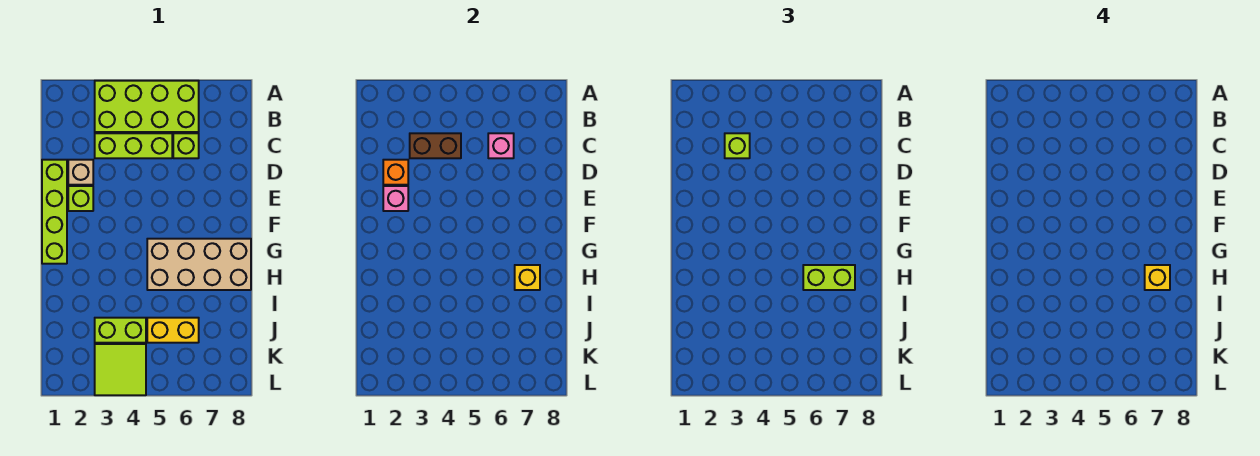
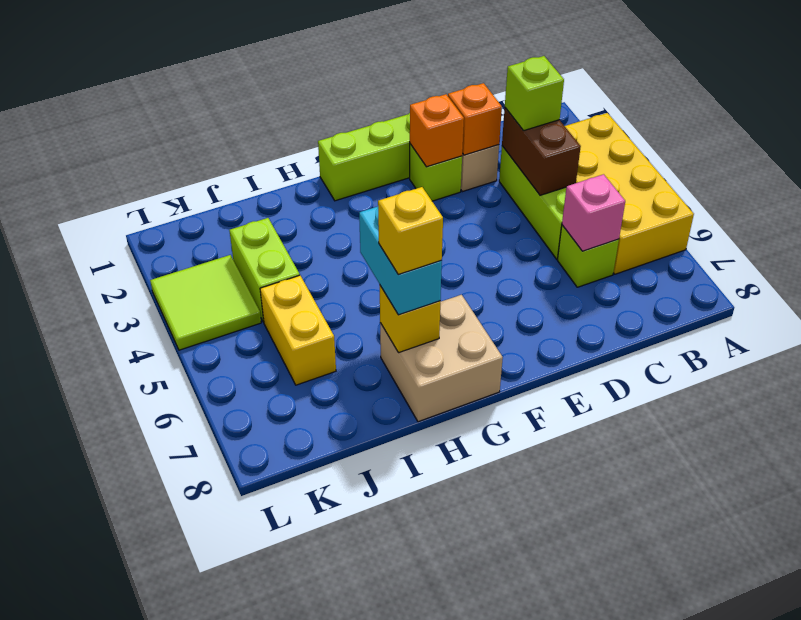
lime brick A3:B6 level 1 -> yellow brick A3:B6 level 1
pink brick E2 level 2 -> orange brick E2 level 2
tan brick G5:H8 level 1 -> tan brick G7:H8 level 1
lime brick H6:H7 level 3 -> cyan brick H6:H7 level 3

